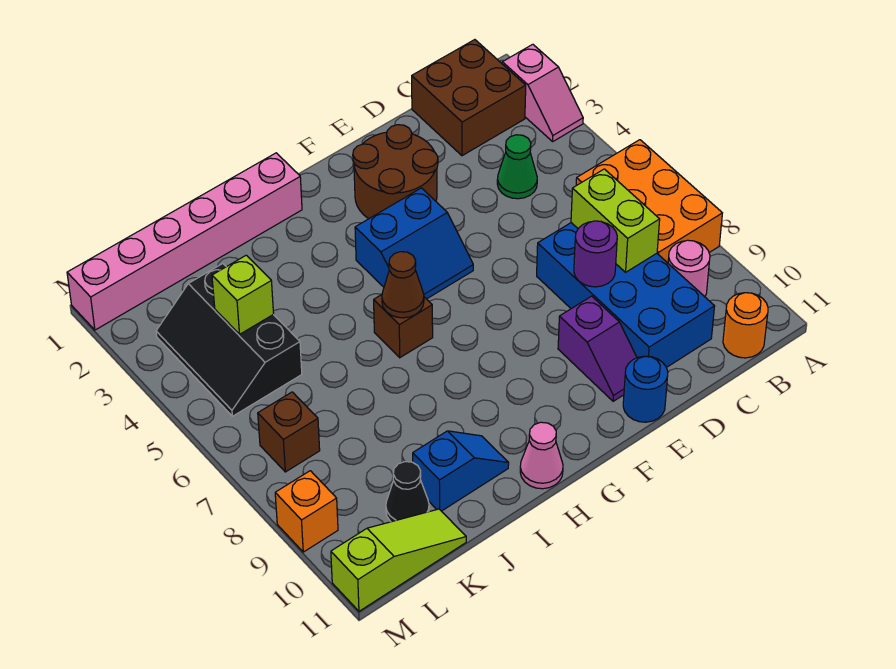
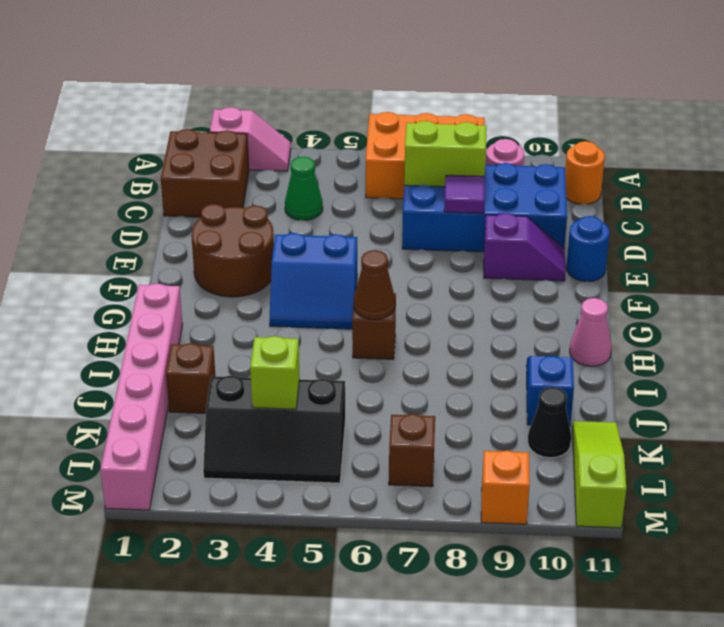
purple round brick D8 level 2 -> purple tile D8 level 2
blue slope F4:G5 level 1 top 4 -> blue slope F4:G5 level 1 top F
none -> brown brick J2 level 1

